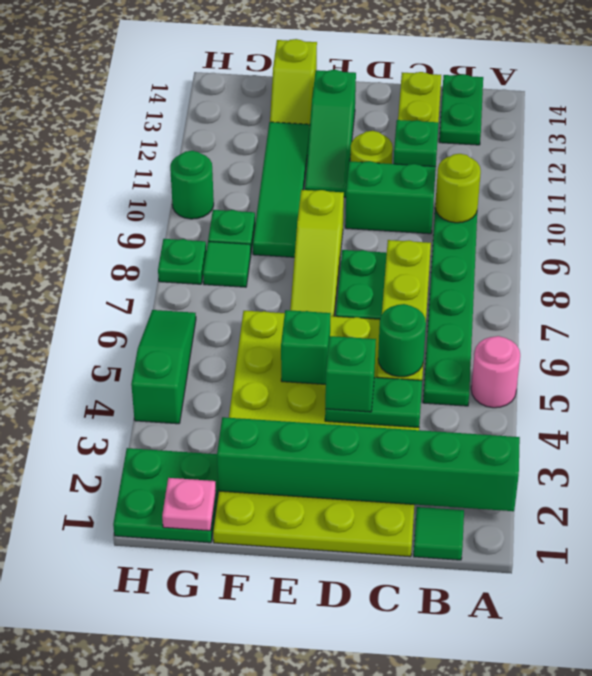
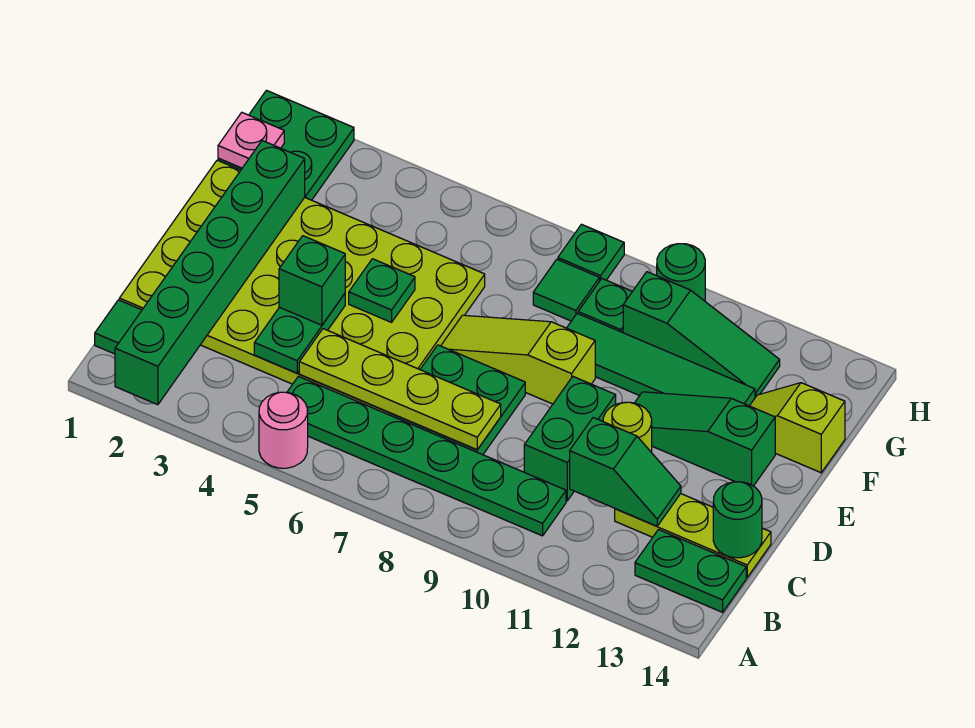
lime round brick B10 level 2 -> none
green round brick C5 level 3 -> green round brick C14 level 2
green brick E5 level 2 -> green plate E5 level 2
green slope H4:H6 level 1 top 4 -> green slope G10:G12 level 1 top 10

